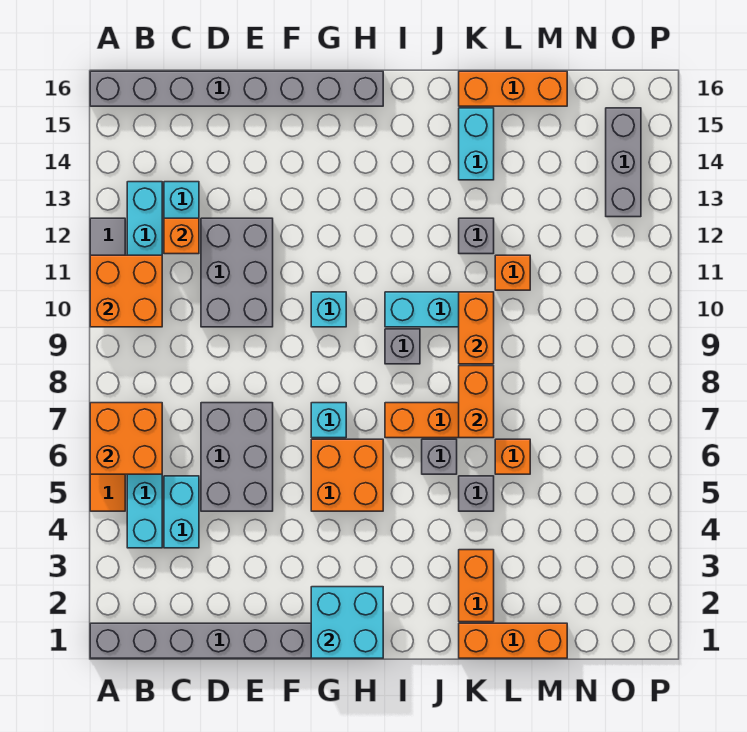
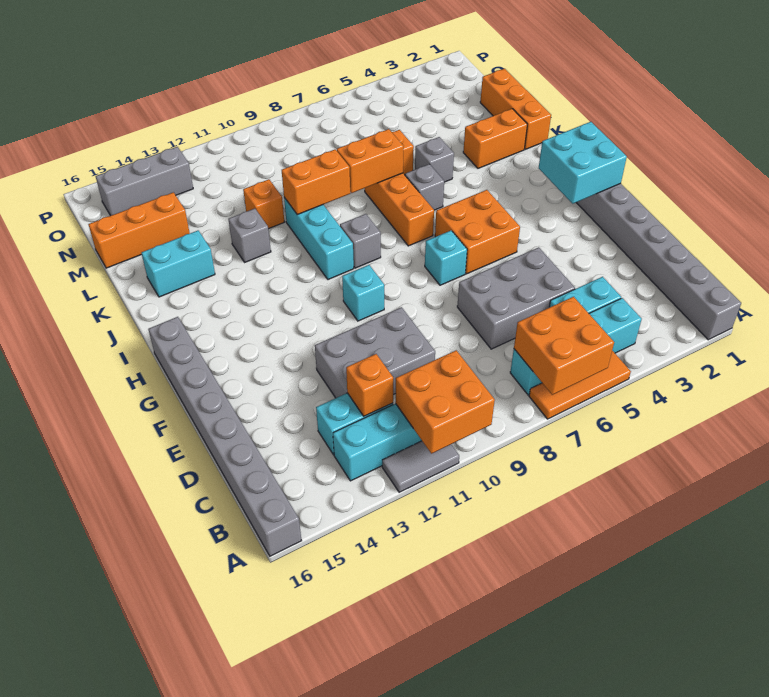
orange brick K16:M16 level 1 -> orange brick M14:M16 level 1

